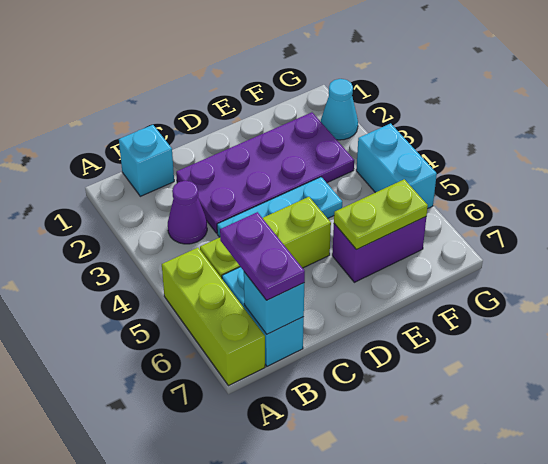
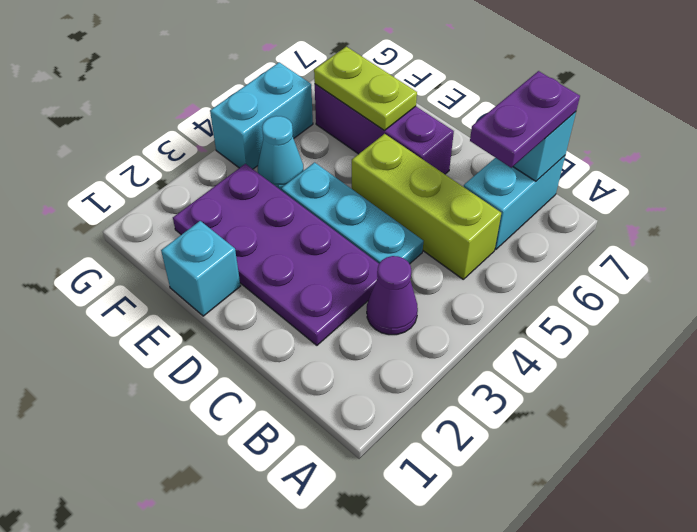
lime brick A5:A7 level 1 -> none
cyan brick B1 level 1 -> cyan brick E1 level 1
purple brick E6:F6 level 1 -> purple brick D6:F6 level 1
cyan cone G2 level 1 -> cyan cone F4 level 1

